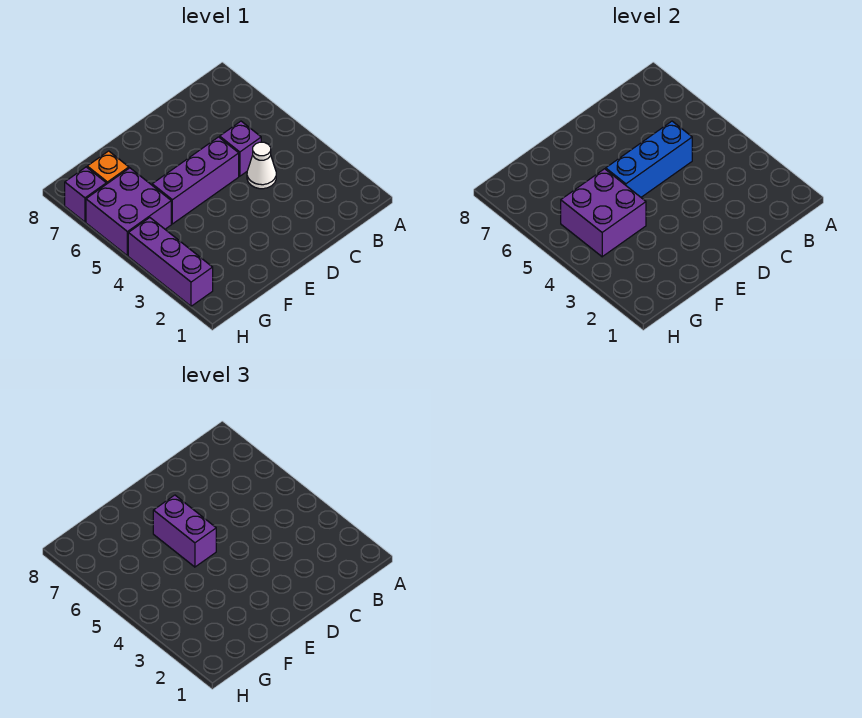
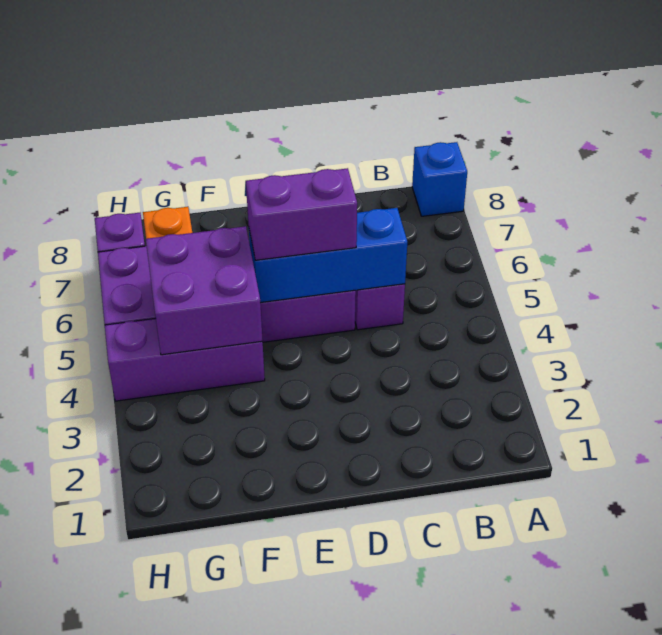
none -> blue brick A8 level 1
white cone C4 level 1 -> none
purple brick E5:E6 level 3 -> purple brick D5:E5 level 3
purple brick H2:H4 level 1 -> purple brick F4:H4 level 1

